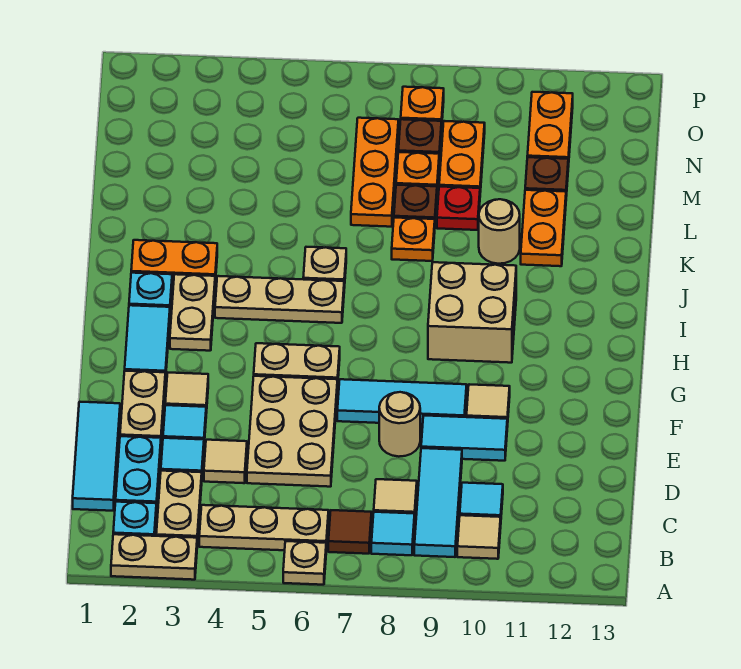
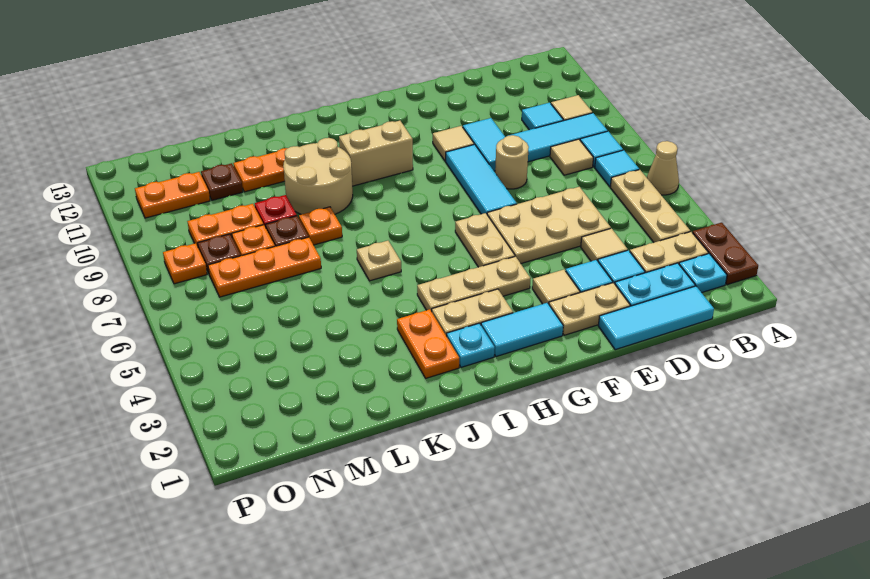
tan plate A2:A3 level 1 -> brown plate A2:A3 level 1
tan plate A6 level 1 -> tan cone A6 level 1
brown tile B7 level 1 -> cyan tile B7 level 1
tan brick H9:I10 level 1 -> tan brick H10:I10 level 1
tan plate I4:I6 level 1 -> tan plate G4:I4 level 1
tan round brick K10 level 1 -> tan round brick J9:K10 level 1

